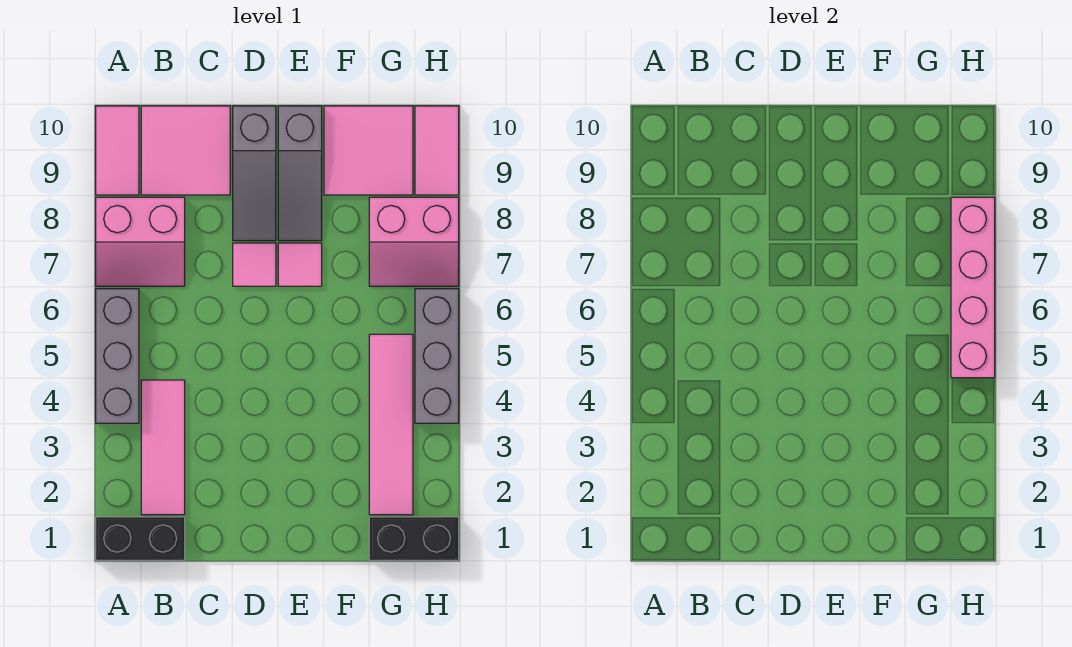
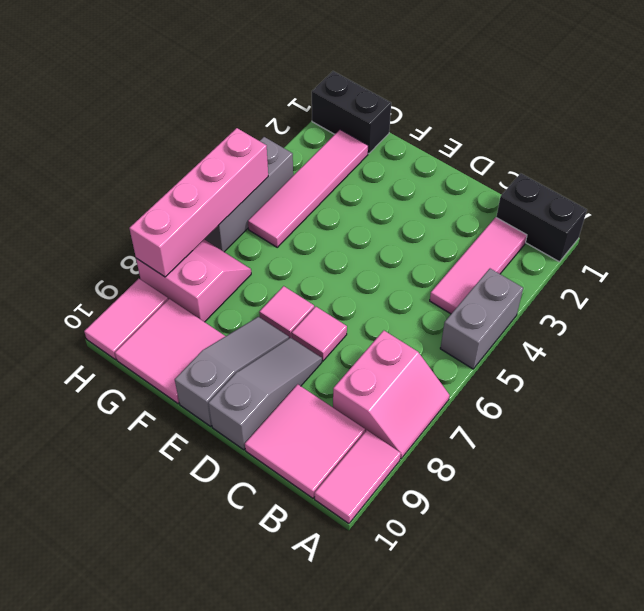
grey brick A4:A6 level 1 -> grey brick A4:A5 level 1
pink slope A7:B8 level 1 top 8 -> pink slope A7:B8 level 1 top B

